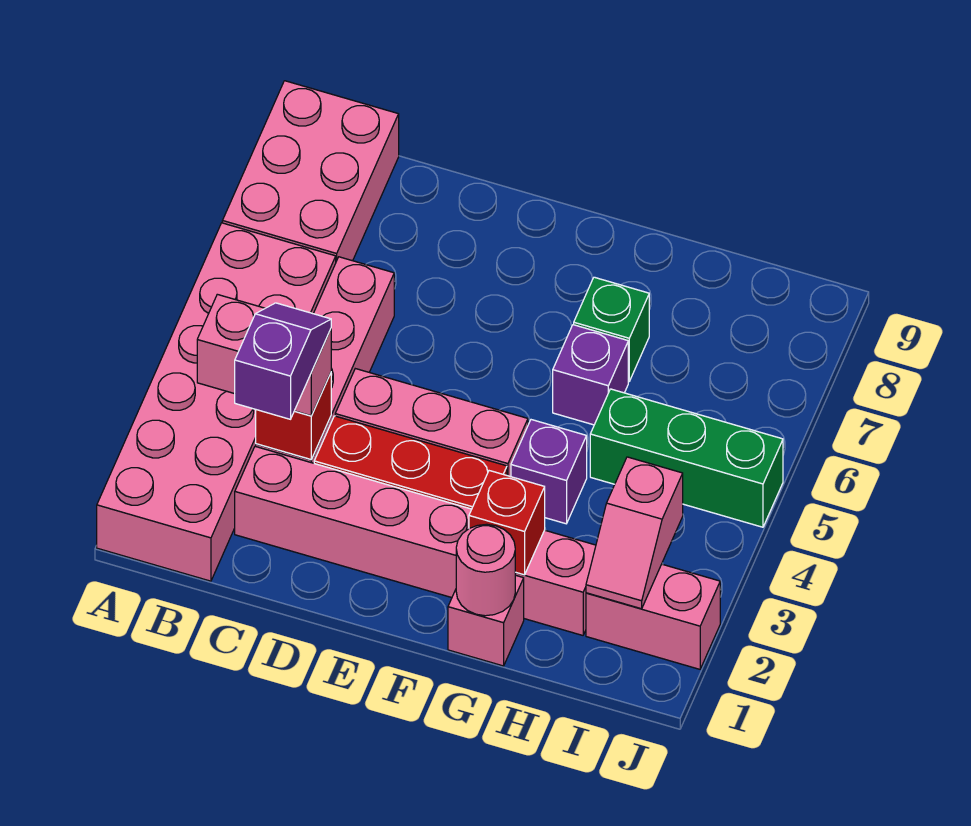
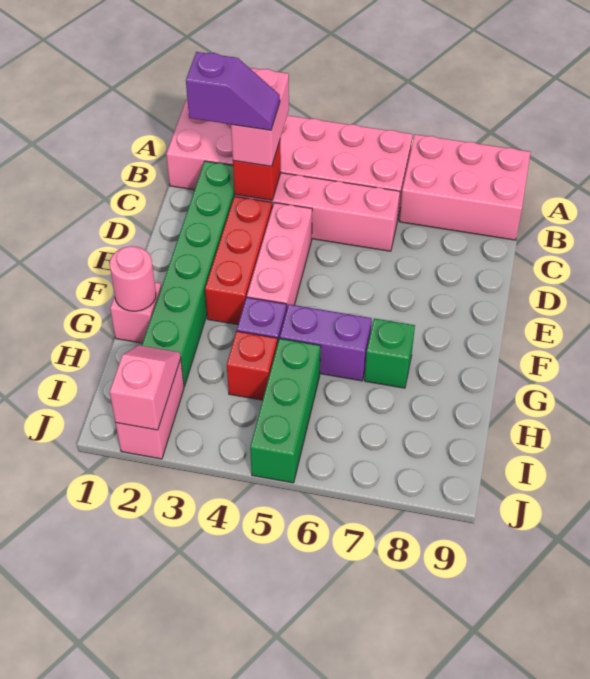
pink brick C2:H2 level 1 -> green brick C2:H2 level 1
red brick G2 level 2 -> red brick H4 level 1
purple brick G6 level 1 -> purple brick G5:G6 level 1
pink slope I2:I3 level 2 top 3 -> pink slope I2:J2 level 2 top J

